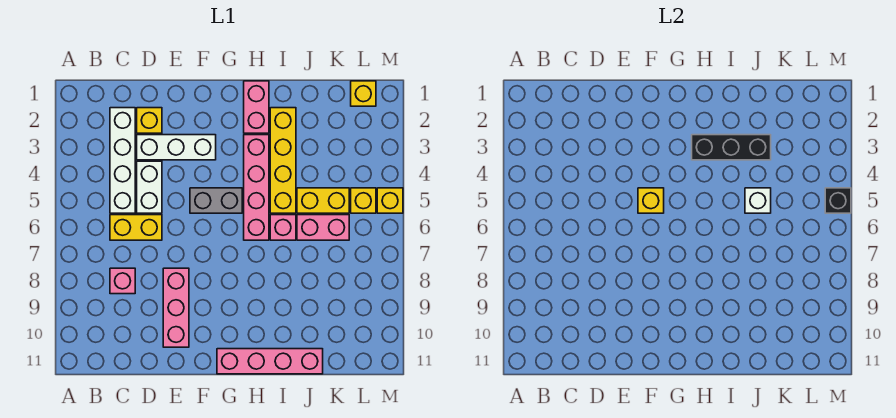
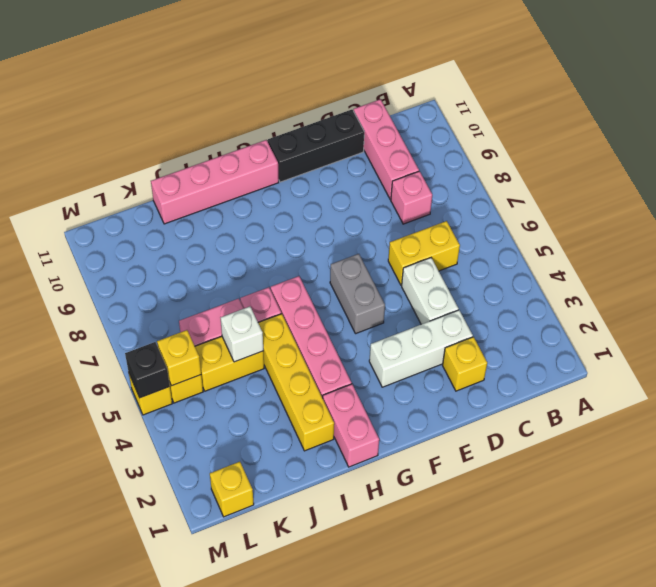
white brick C2:C5 level 1 -> none
pink brick E8:E10 level 1 -> pink brick C9:C11 level 1
grey brick F5:G5 level 1 -> grey brick F5:F6 level 1
yellow brick F5 level 2 -> yellow brick L5 level 2
black brick H3:J3 level 2 -> black brick D11:F11 level 1

